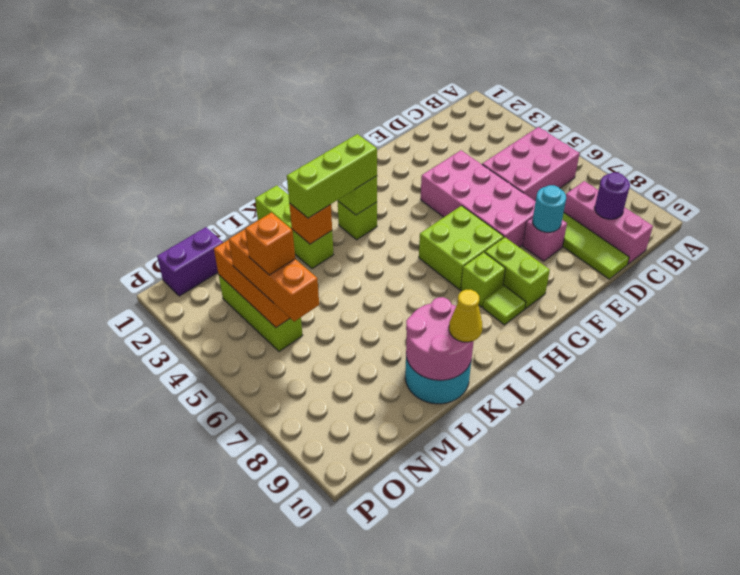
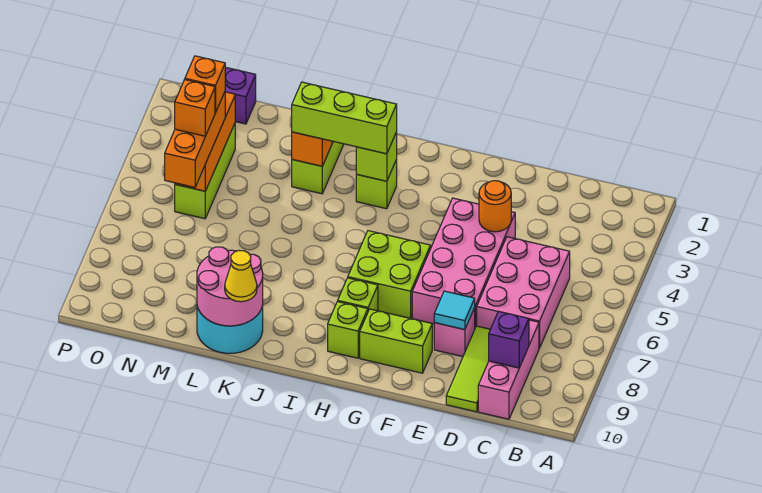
pink brick B5:D6 level 1 -> pink brick C5:D7 level 1
purple round brick C9 level 2 -> purple brick C9 level 2
none -> orange round brick E4 level 2
cyan round brick E8 level 2 -> cyan tile E8 level 2
lime brick G8:G9 level 1 -> lime brick F9:G9 level 1
lime tile H9 level 1 -> lime brick H9 level 1
none -> orange brick N4 level 4

